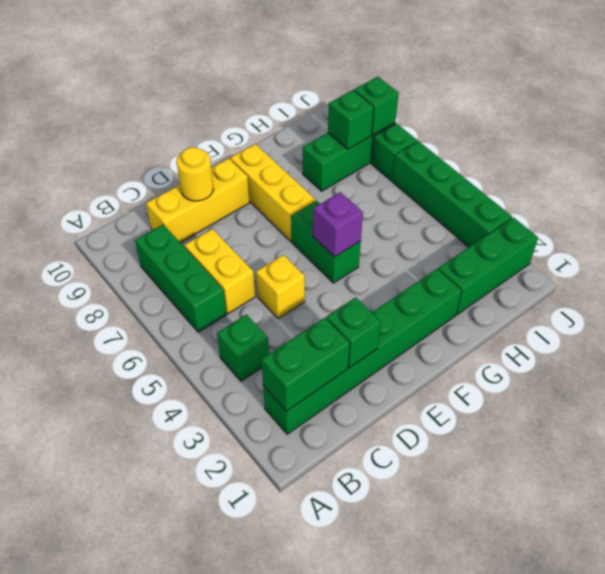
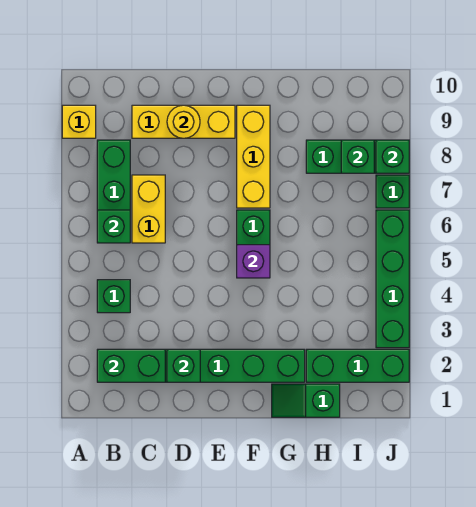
none -> green brick B6 level 2
yellow brick D5 level 1 -> yellow brick A9 level 1
none -> green slope G1:H1 level 1 top H

